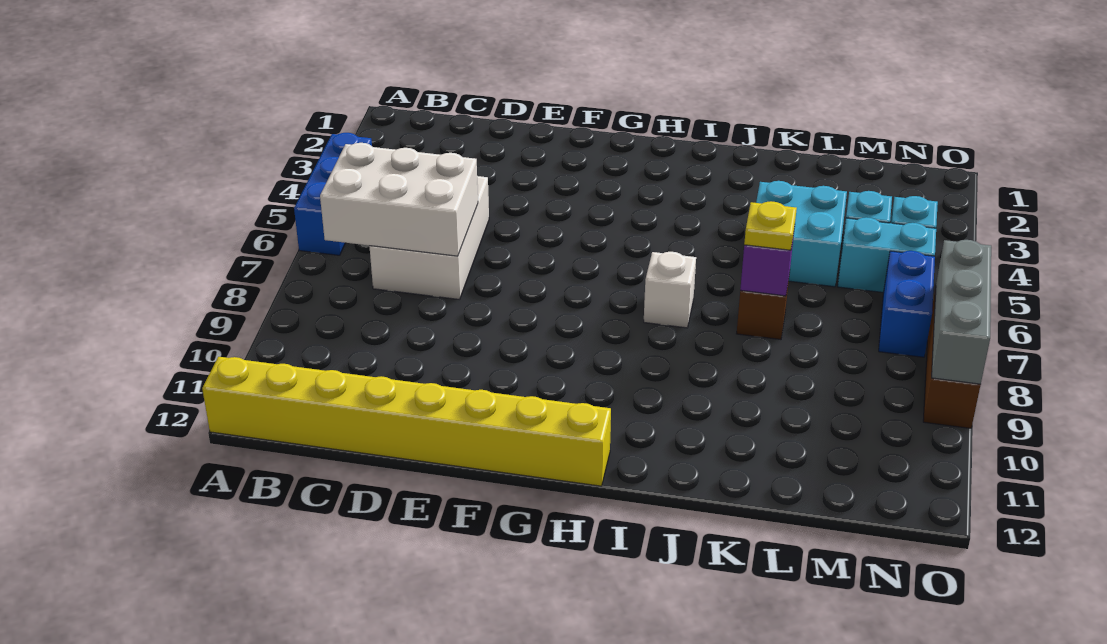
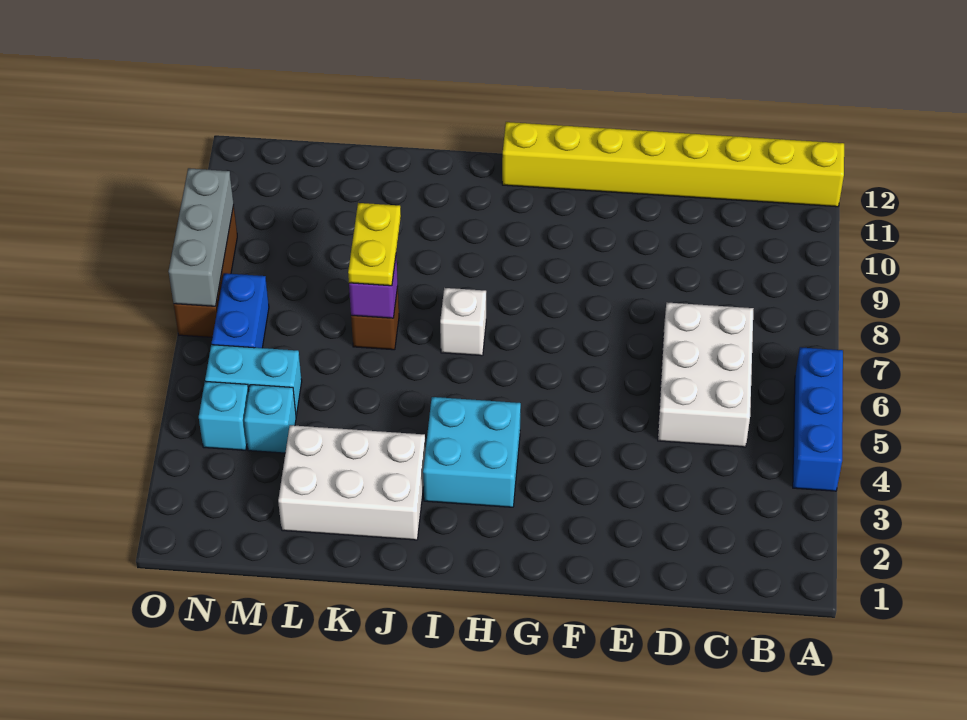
white brick B6:D7 level 2 -> white brick J2:L3 level 1
cyan brick K4:L5 level 1 -> cyan brick H3:I4 level 1
yellow plate K7 level 3 -> yellow plate K7:K8 level 3

